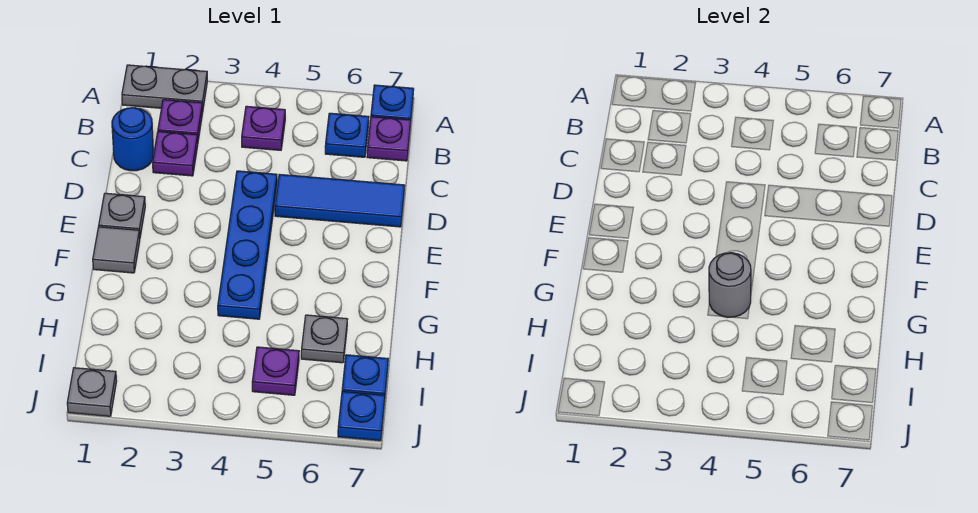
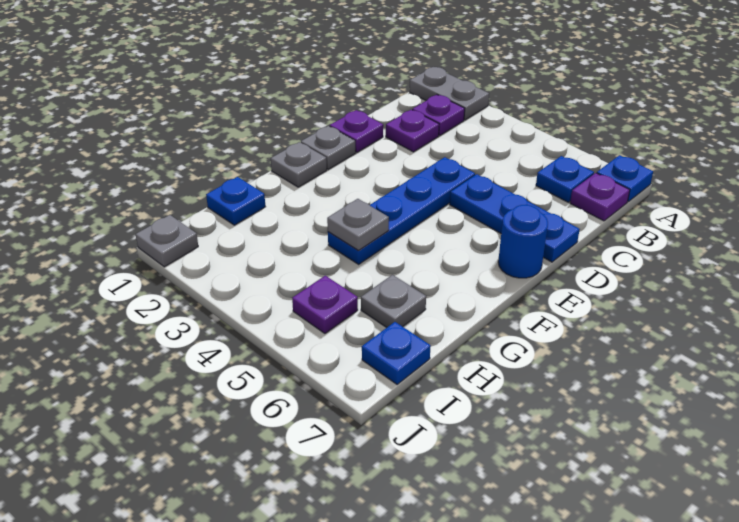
purple plate B4 level 1 -> purple plate D1 level 1
blue round brick C1 level 1 -> blue round brick E7 level 1
blue tile D5:D7 level 1 -> blue plate D5:D7 level 1
grey tile F1 level 1 -> grey plate F1 level 1
grey round brick G4 level 2 -> grey plate G4 level 2
blue plate J7 level 1 -> blue plate H1 level 1

